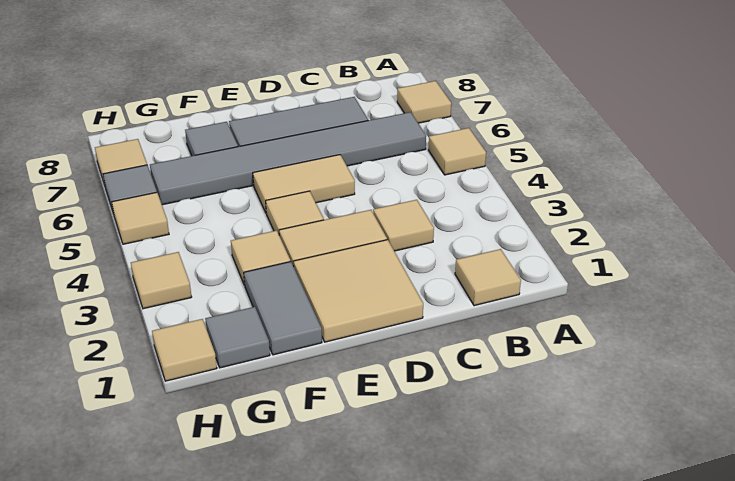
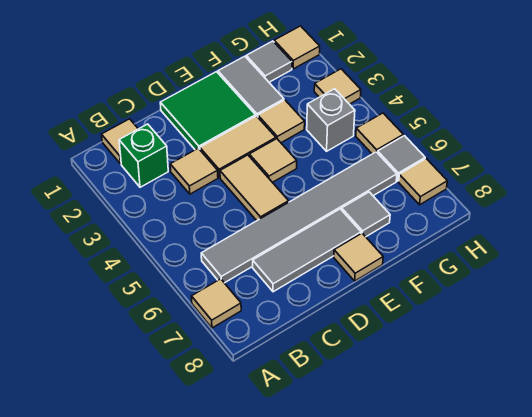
tan tile A5 level 1 -> tan tile E8 level 1
none -> green brick B2 level 1
tan tile D1:E2 level 1 -> green tile D1:E2 level 1
tan tile D5:E5 level 1 -> tan tile D4:D5 level 1
none -> grey brick G4 level 1

